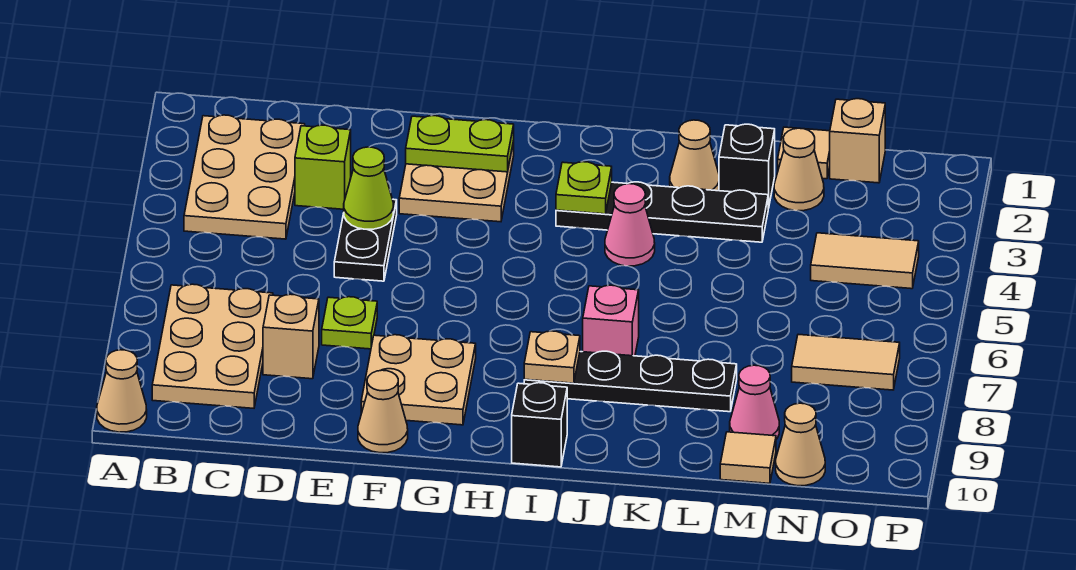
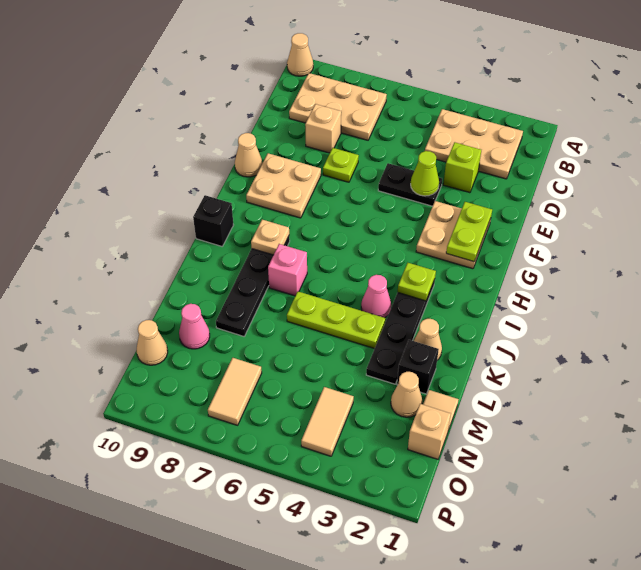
none -> lime plate K4:K6 level 1
tan tile M10 level 1 -> none

